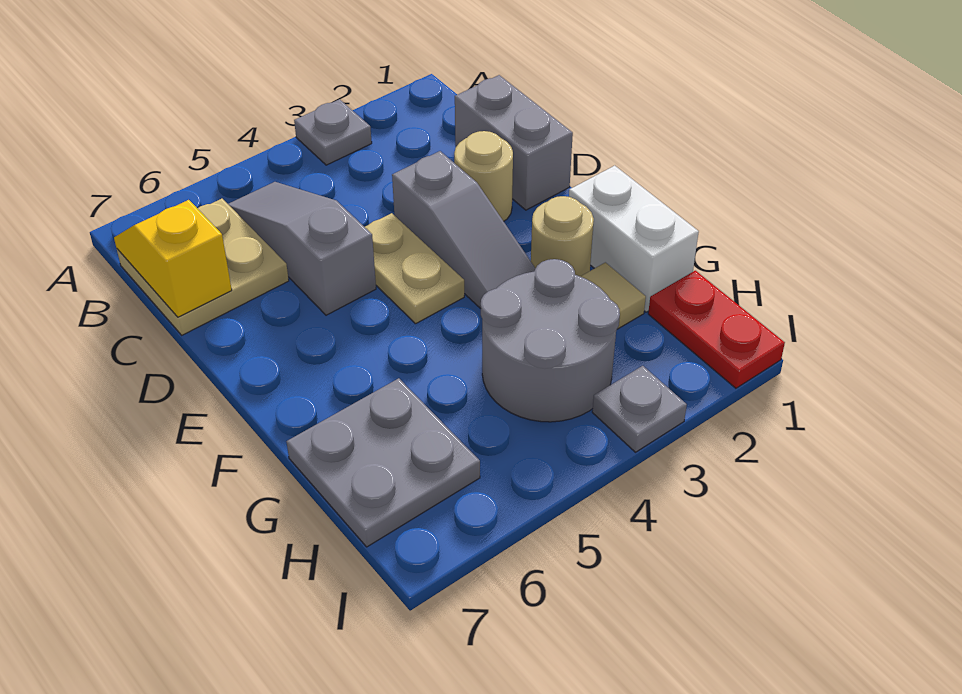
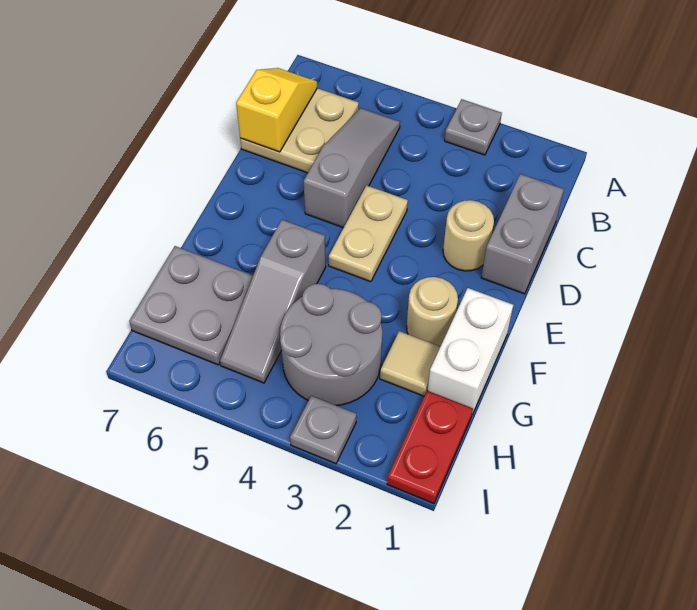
grey slope D3:F3 level 1 top D -> grey slope F5:H5 level 1 top F

